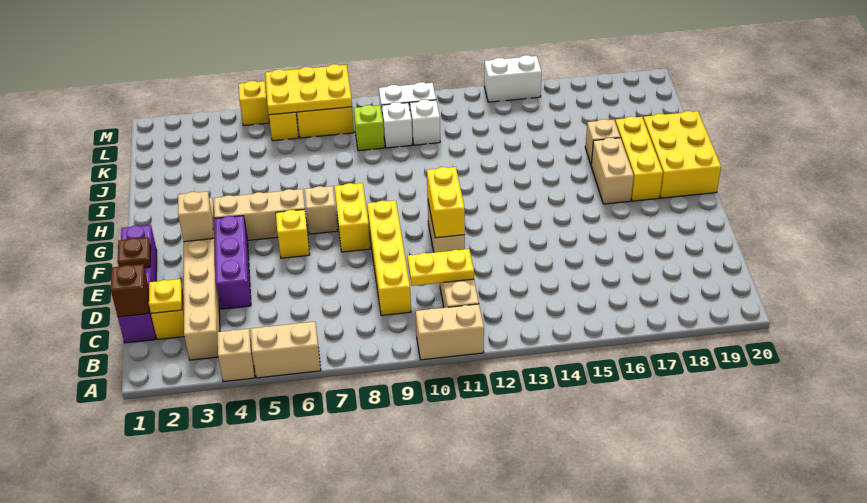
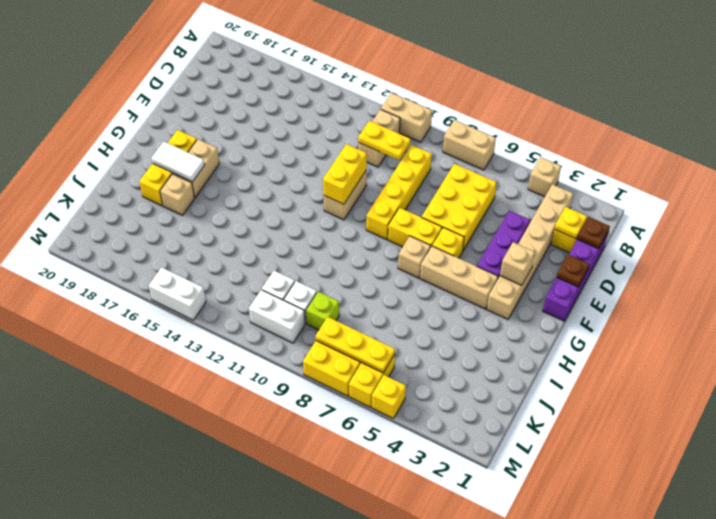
tan brick A5:A6 level 1 -> tan brick A7:A8 level 1
brown brick C1 level 2 -> brown plate C1 level 2
yellow brick F8:G8 level 1 -> yellow brick F7:F8 level 1
yellow brick G19:I20 level 1 -> yellow brick C6:E7 level 1
none -> white tile H17:H18 level 2
yellow plate L6:M8 level 2 -> yellow plate L6:L8 level 2

